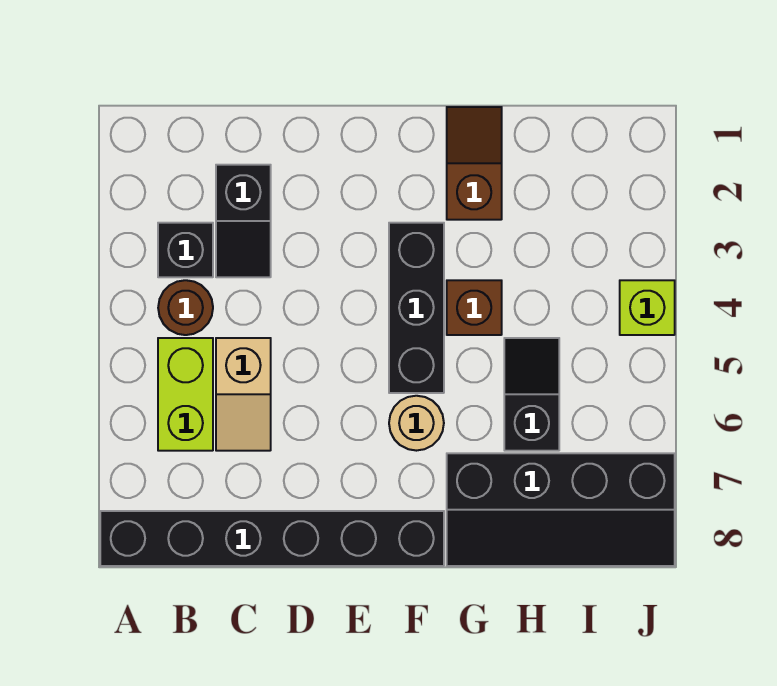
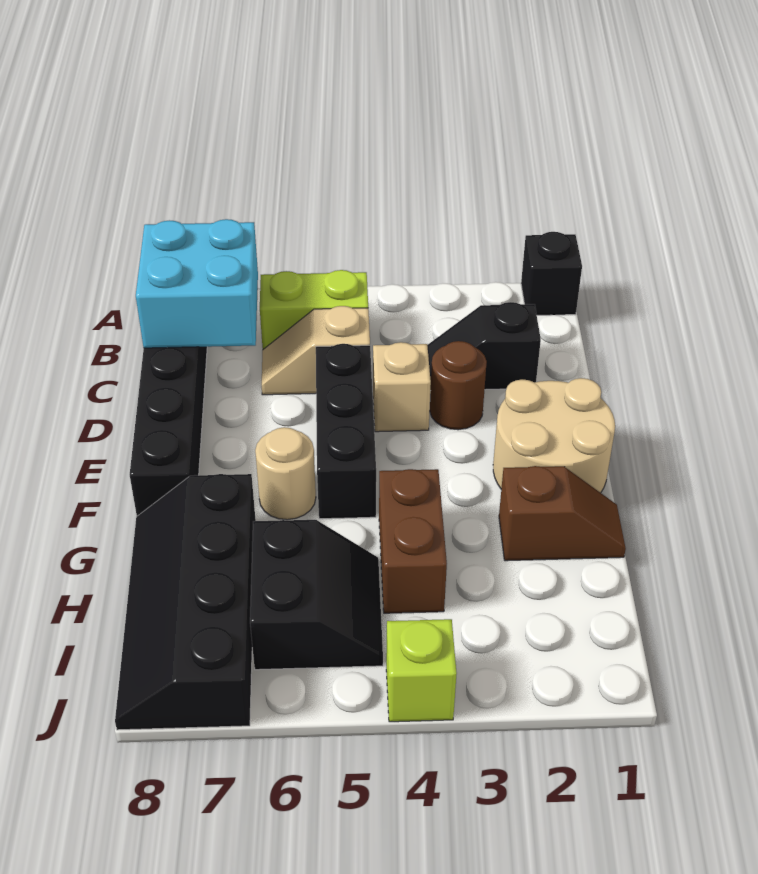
black brick B3 level 1 -> black brick A1 level 1
brown round brick B4 level 1 -> brown round brick D3 level 1
none -> cyan brick B7:C8 level 2
none -> tan brick D4 level 1
none -> tan round brick E1:F2 level 1
black brick F3:F5 level 1 -> black brick D5:F5 level 1
brown brick G4 level 1 -> brown brick G4:H4 level 1
black slope H5:H6 level 1 top 6 -> black slope H5:I6 level 1 top 6

